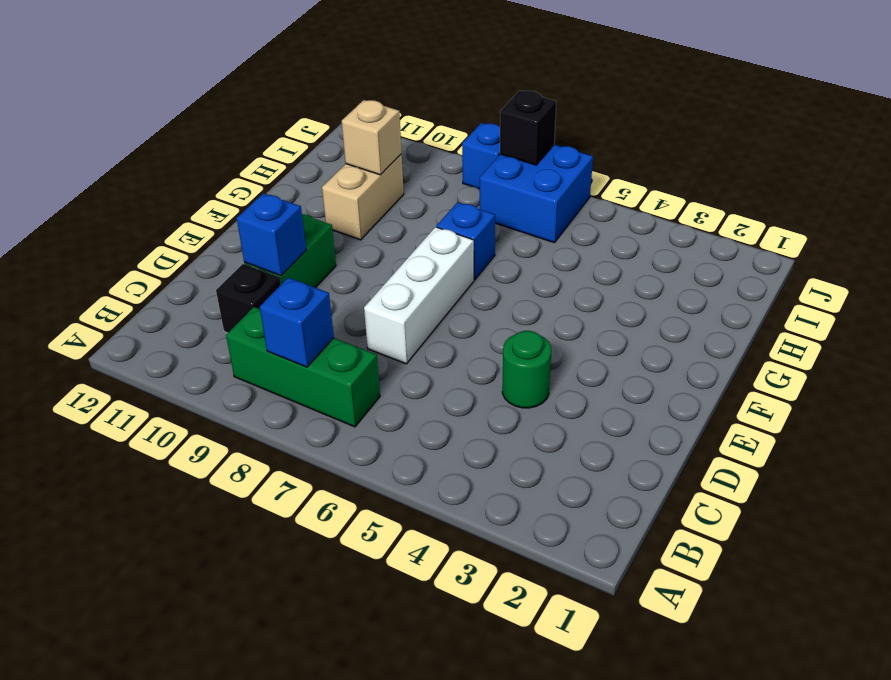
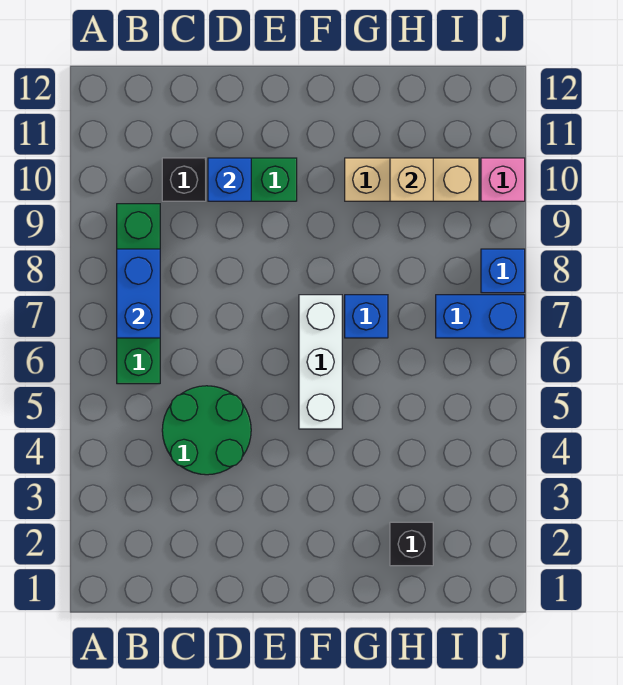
green brick B7:B9 level 1 -> green brick B6:B9 level 1
blue brick B8 level 2 -> blue brick B7:B8 level 2
green round brick D4 level 1 -> green round brick C4:D5 level 1
white brick D7:F7 level 1 -> white brick F5:F7 level 1
tan brick G10:H10 level 1 -> tan brick G10:I10 level 1
blue brick I6:J7 level 1 -> blue brick I7:J7 level 1
black brick J7 level 2 -> black brick H2 level 1
none -> pink brick J10 level 1

